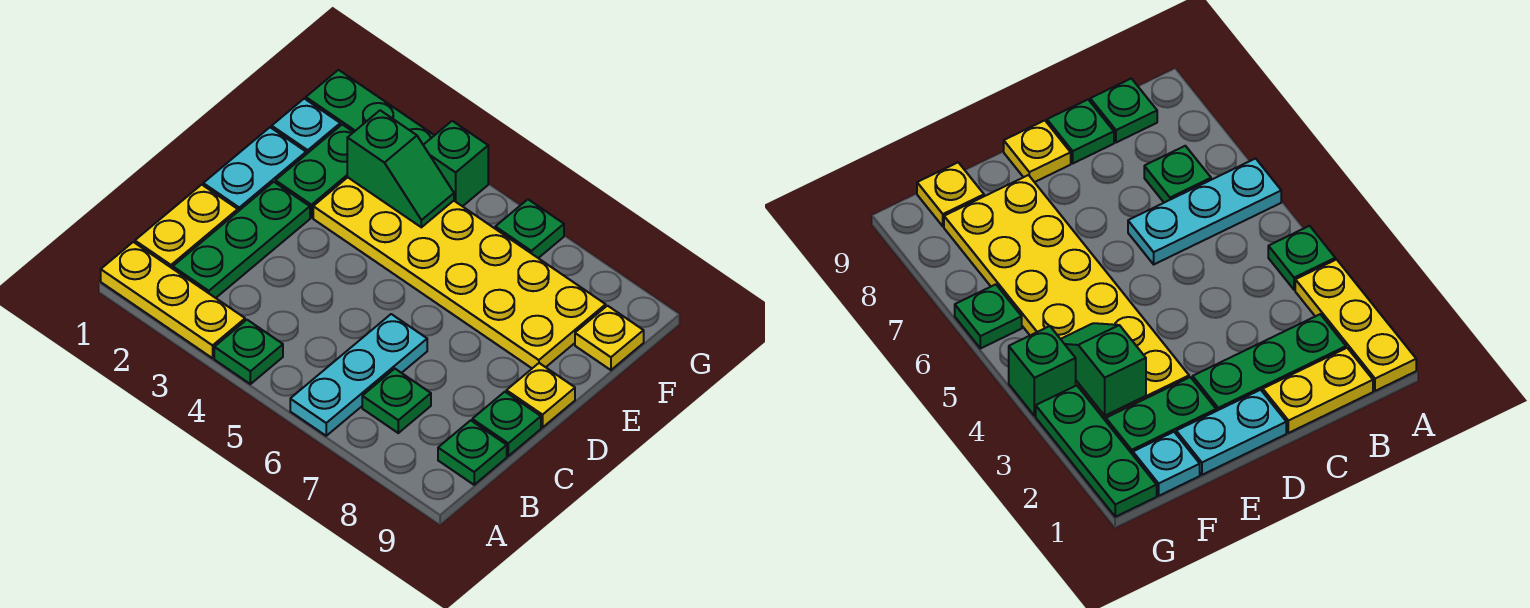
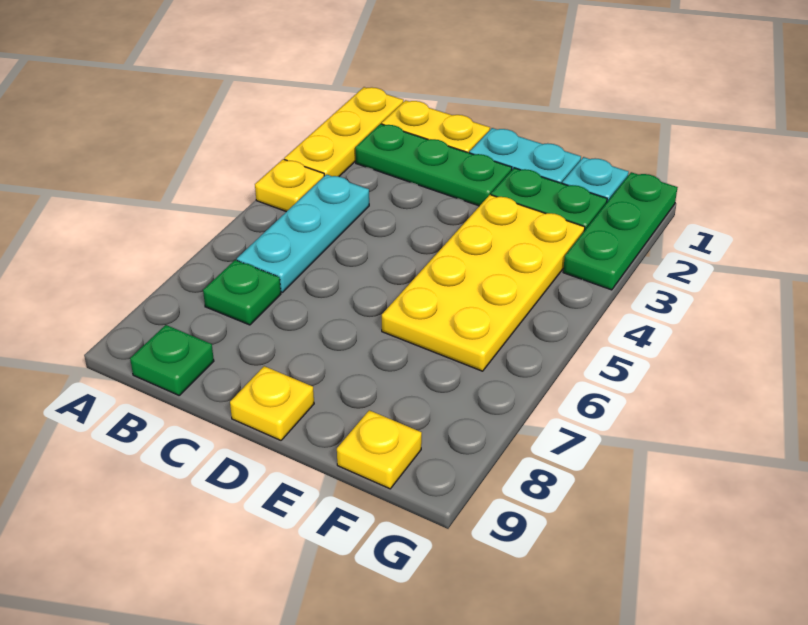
green plate A4 level 1 -> yellow plate A4 level 1
cyan plate A6:C6 level 1 -> cyan plate B4:B6 level 1
green plate C9 level 1 -> none
yellow plate E3:F8 level 1 -> yellow plate E3:F6 level 1
green slope F3:F4 level 2 top 3 -> none
green brick G4 level 1 -> none
green plate G6 level 1 -> none

